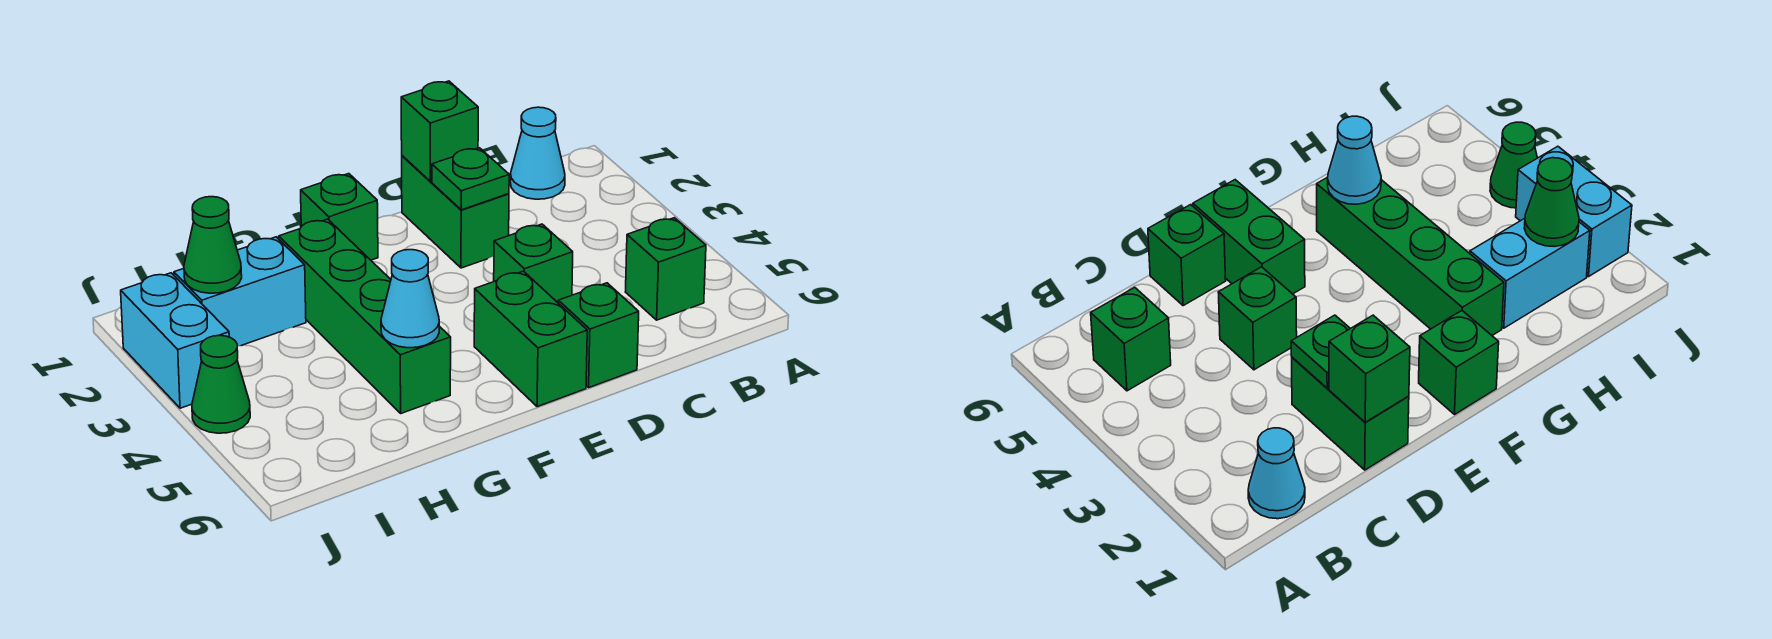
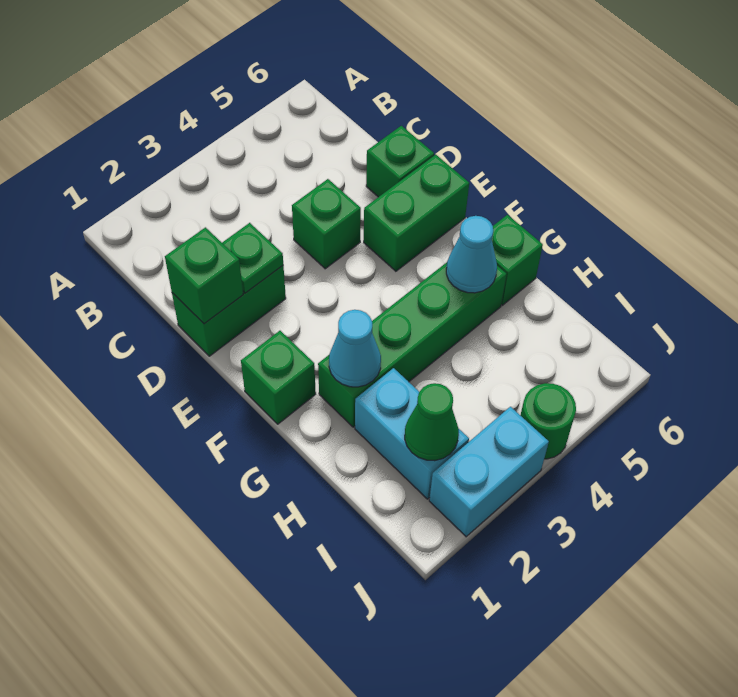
cyan cone B1 level 1 -> cyan cone G2 level 2
green brick B5 level 1 -> green brick G6 level 1
green cone J4 level 1 -> green round brick J4 level 1

